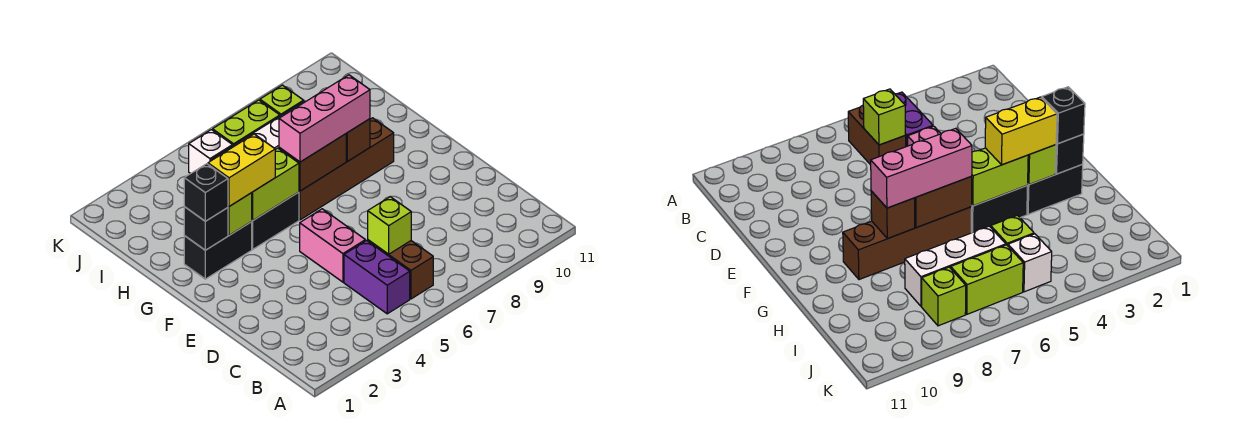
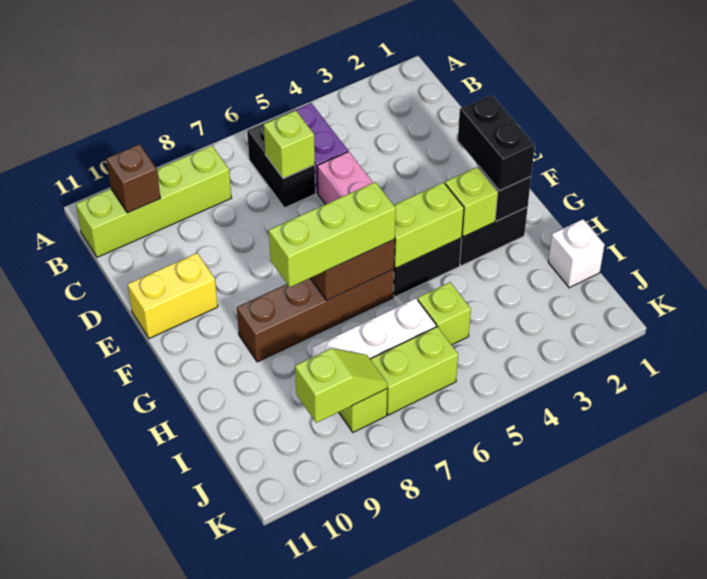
brown brick B6:C6 level 1 -> black brick B6:C6 level 1
none -> lime brick B8:B11 level 1
black brick G2 level 3 -> black brick F2:G2 level 3
yellow brick G3:G4 level 3 -> yellow brick E10:E11 level 1
pink brick G6:G8 level 3 -> lime brick G6:G8 level 3
brown brick G8 level 2 -> brown brick B10 level 2
white brick J5 level 1 -> white brick I1 level 1
none -> lime slope J8:J9 level 2 top 9

